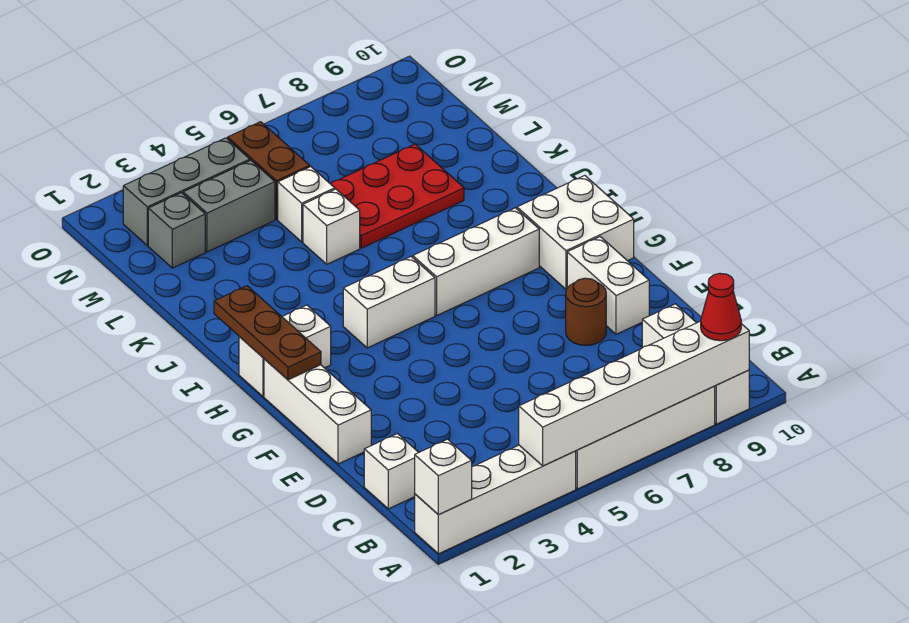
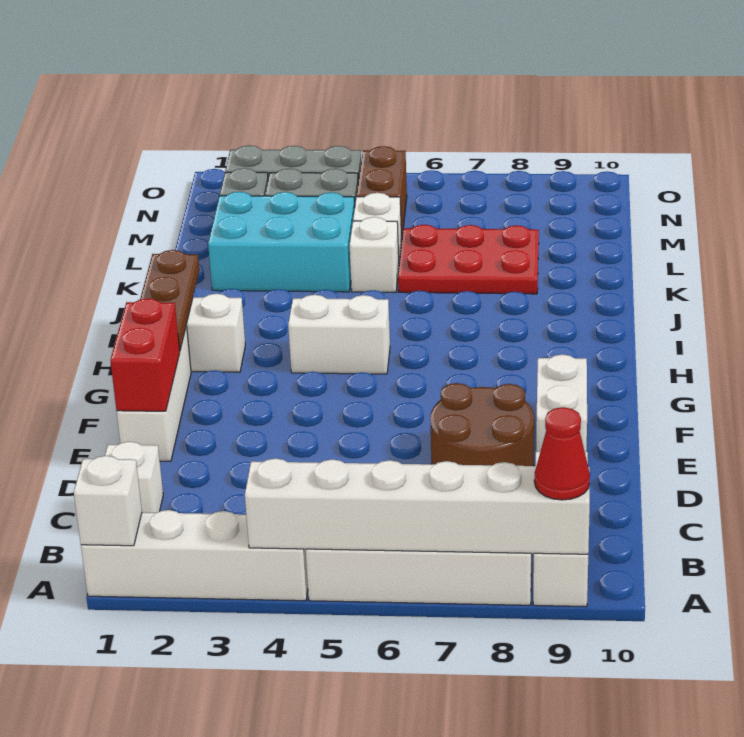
none -> red brick E1:F1 level 2
brown round brick E8 level 1 -> brown round brick D7:E8 level 1
white brick G9:H10 level 1 -> none
white brick H6:H8 level 1 -> none
none -> cyan brick K2:L4 level 1

